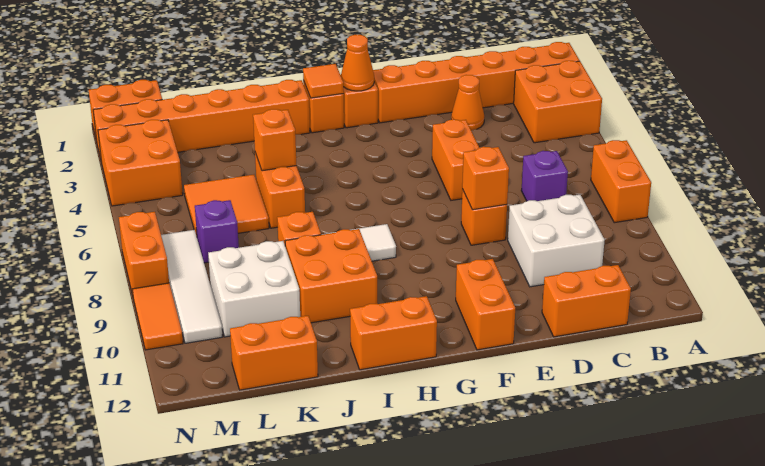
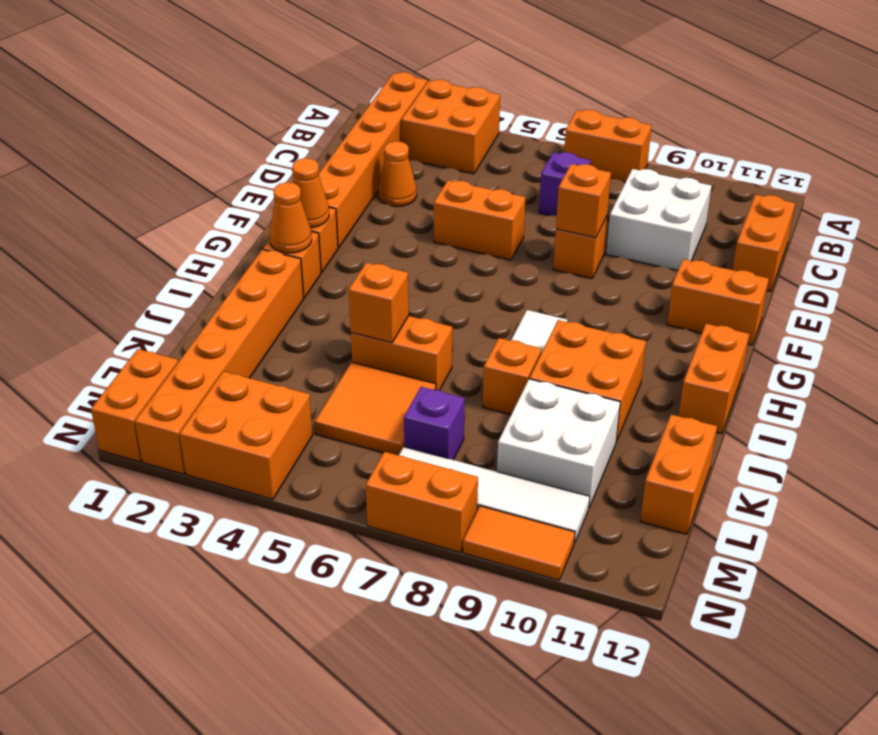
orange tile H2 level 2 -> orange cone H2 level 2

